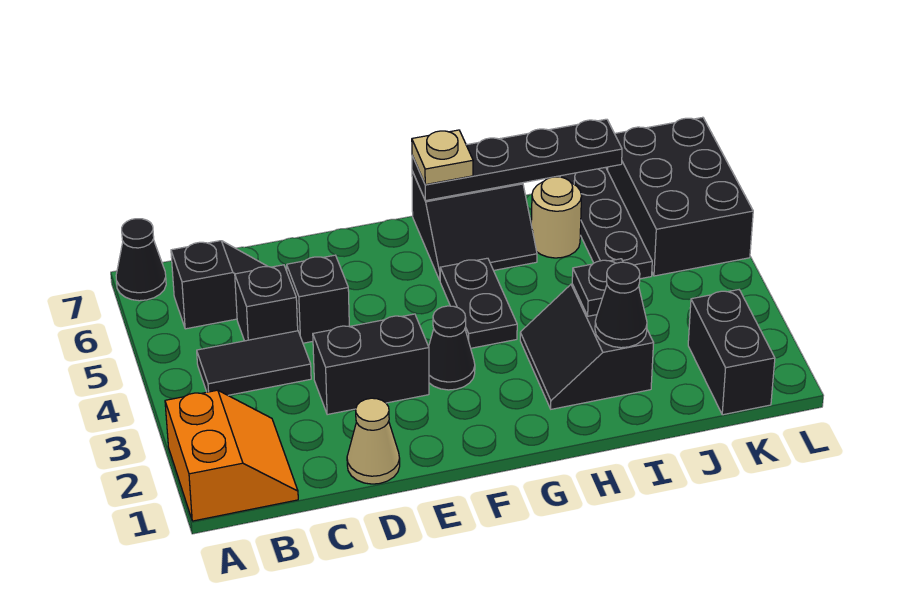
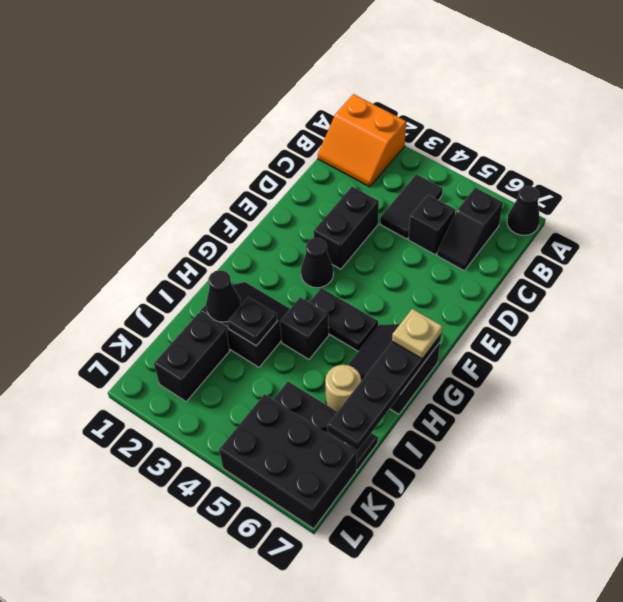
tan cone D1 level 1 -> none
black brick D5 level 1 -> black brick H4 level 1
black brick K1:K2 level 1 -> black brick J2:K2 level 1

